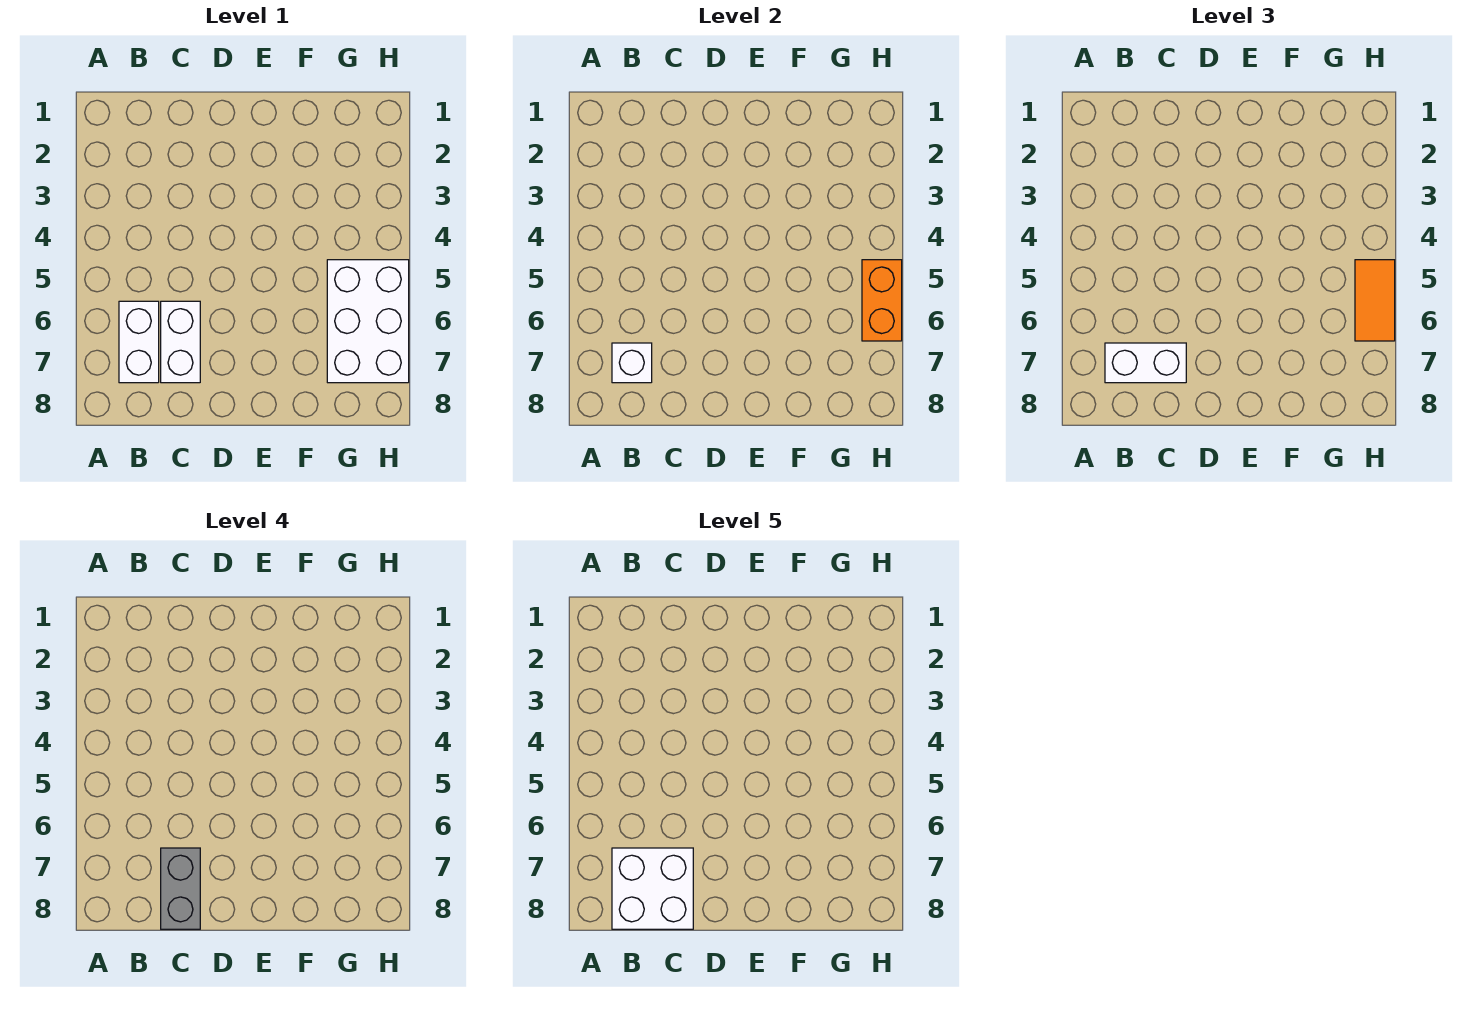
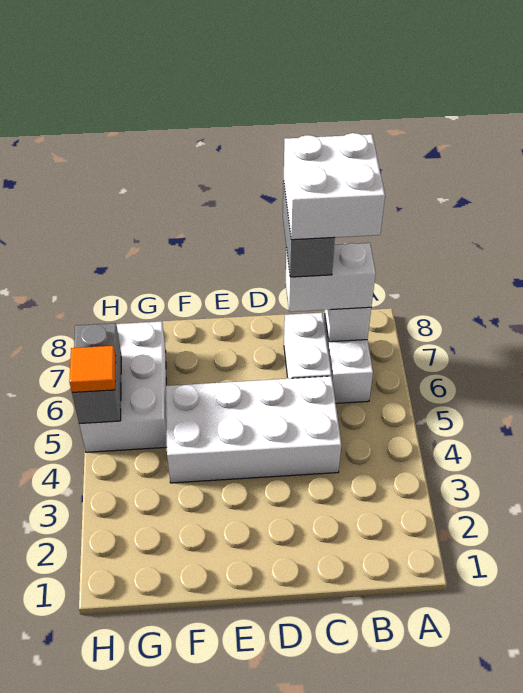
none -> white brick C4:F5 level 1
orange brick H5:H6 level 2 -> grey brick H5:H6 level 2
orange tile H5:H6 level 3 -> orange tile H5 level 3

